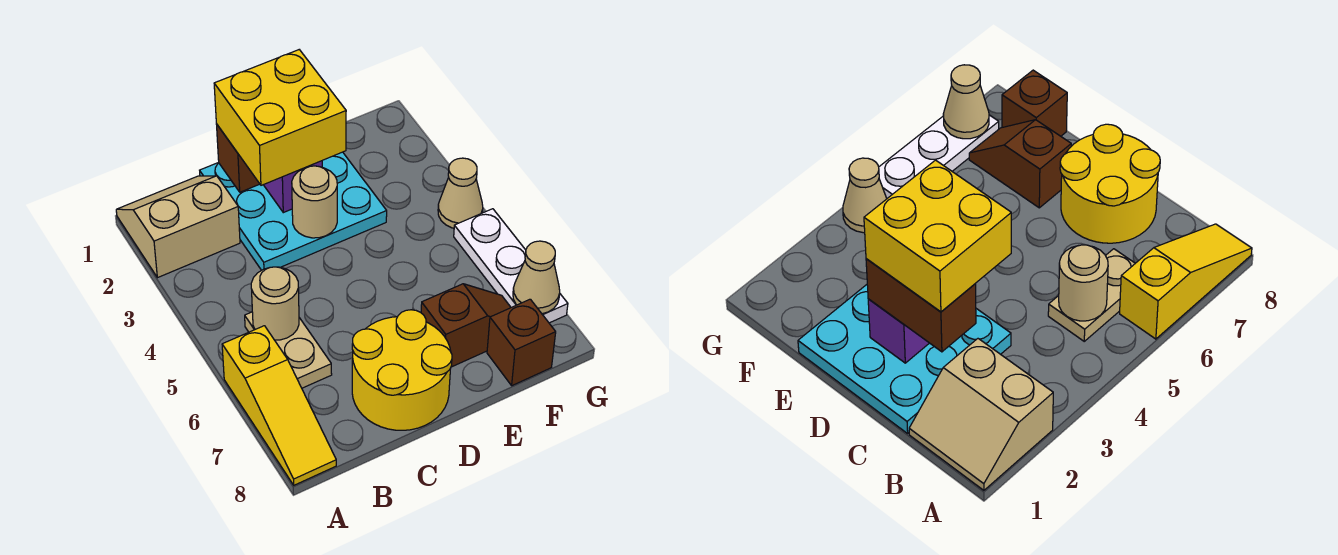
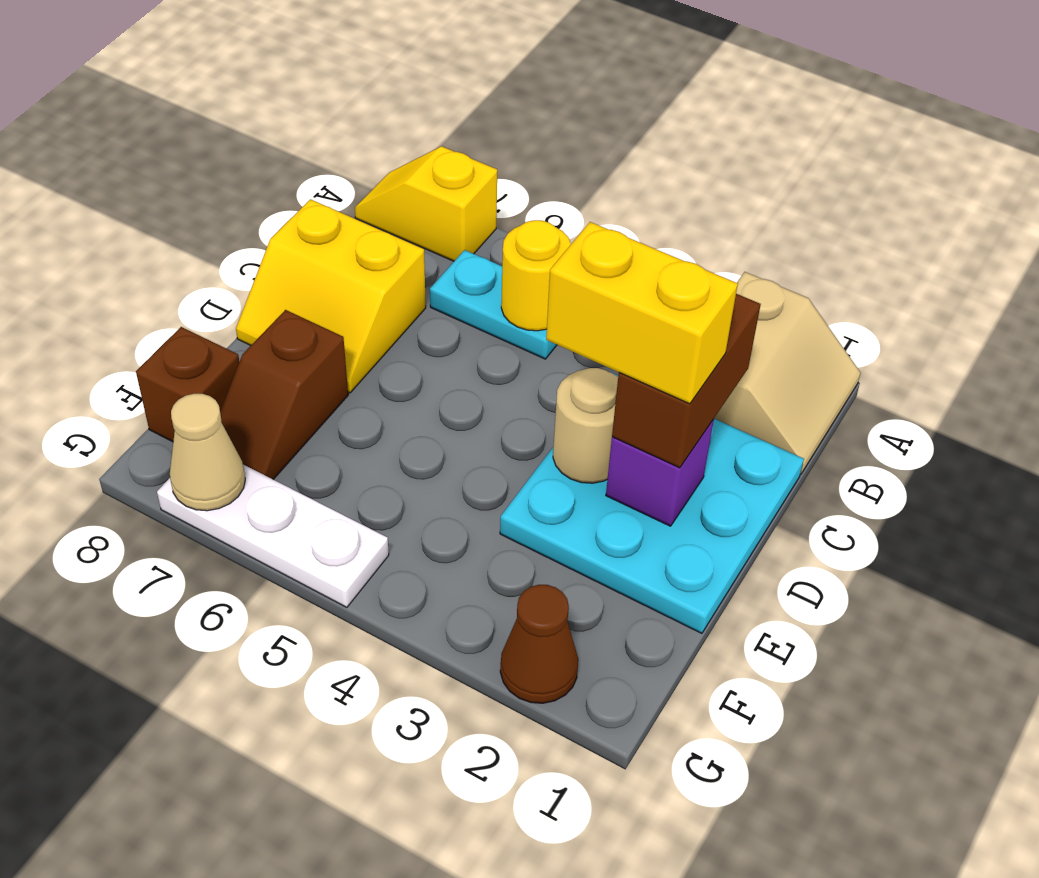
yellow slope A6:A8 level 1 top 6 -> yellow slope A7:A8 level 1 top 7
tan plate B5:B6 level 1 -> cyan plate B5:B6 level 1
tan round brick B5 level 2 -> yellow round brick B5 level 2
yellow brick C2:D3 level 4 -> yellow brick D2:D3 level 4
yellow round brick C7:D8 level 1 -> yellow slope C7:D8 level 1 top C
none -> brown cone G2 level 1
tan cone G4 level 1 -> none

